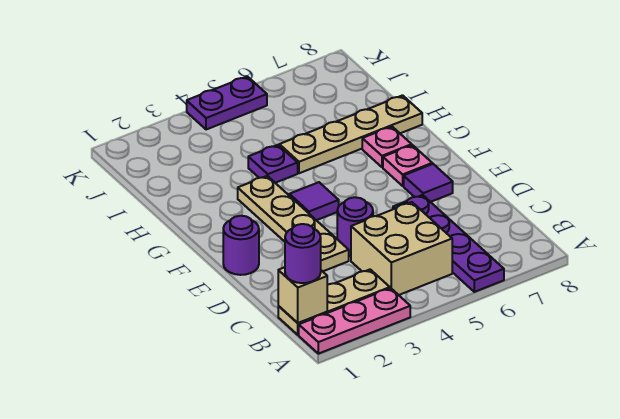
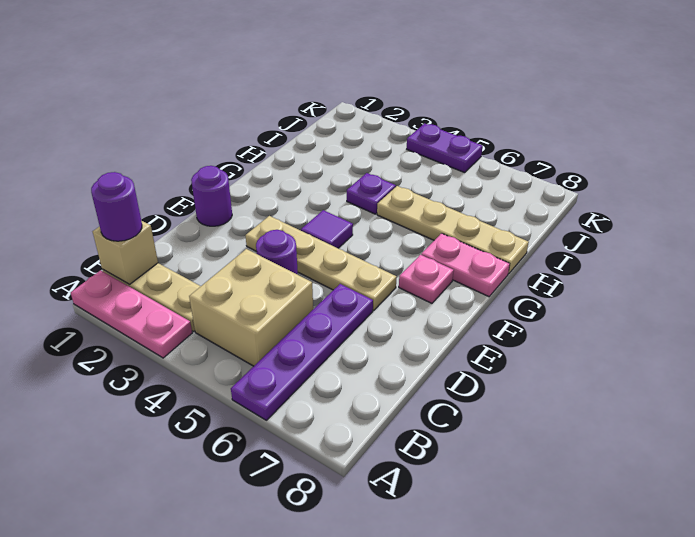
tan plate D3:G3 level 1 -> tan plate E3:E6 level 1
purple tile E7 level 1 -> none
pink plate G7 level 1 -> pink plate G7:G8 level 1

